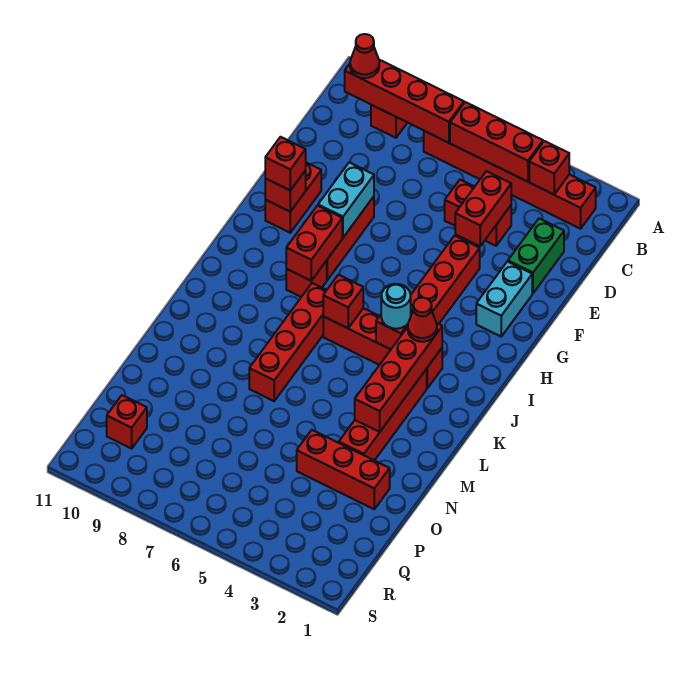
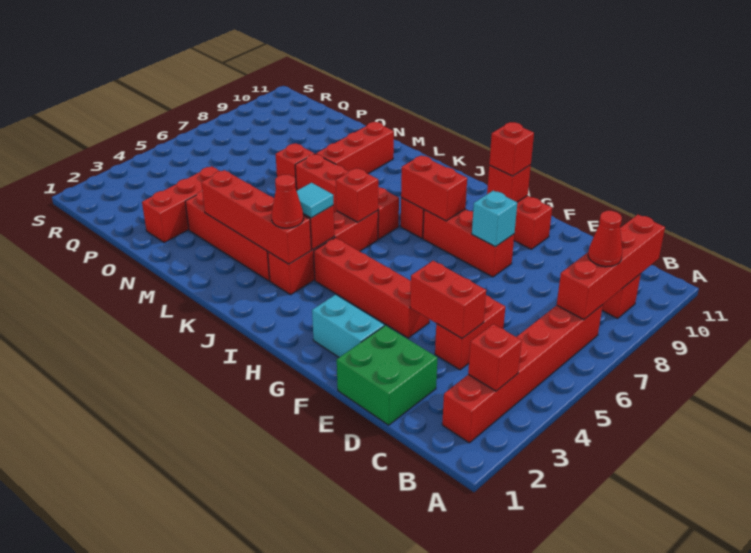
red brick B4:B6 level 2 -> red brick M8:M10 level 1
red cone B10 level 3 -> red cone B8 level 3
green brick D2:E2 level 1 -> green brick D1:E2 level 1
cyan brick F8:G8 level 2 -> cyan brick F8 level 2
cyan round brick J4 level 3 -> cyan tile J4 level 3
red brick Q10 level 1 -> red brick N7 level 1

